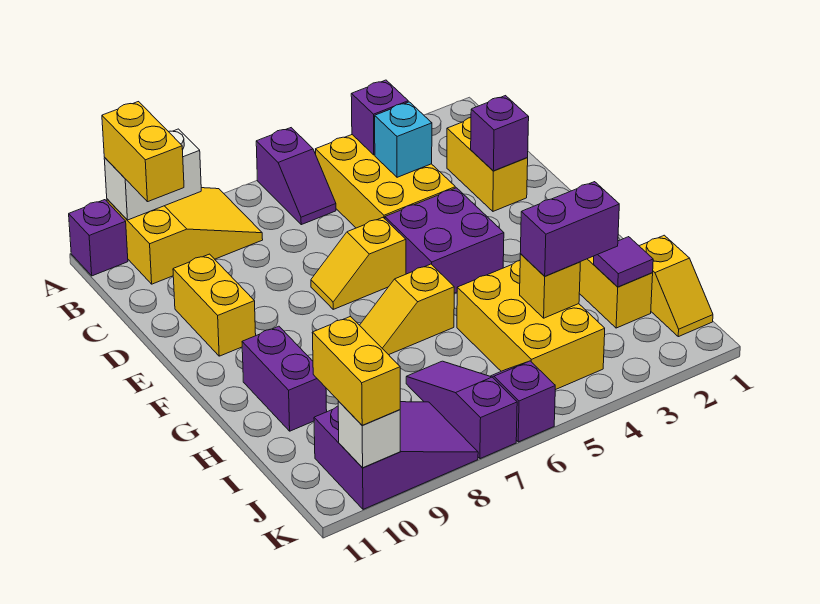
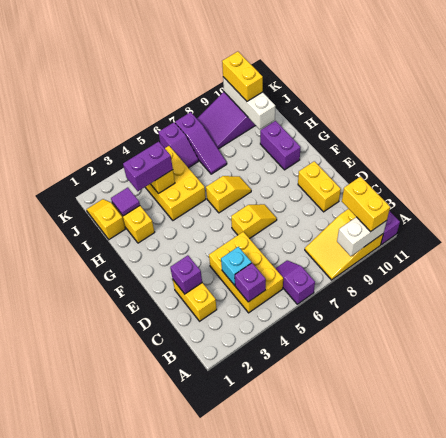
purple brick E4:F5 level 1 -> none
white brick K10 level 2 -> white brick I10:K10 level 2

